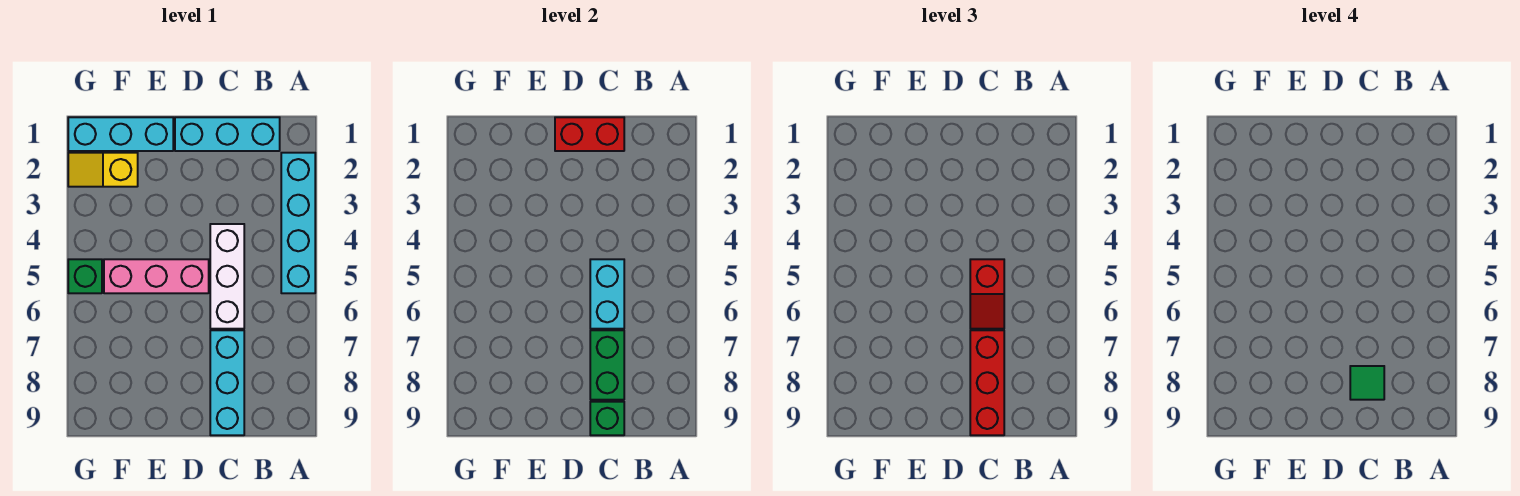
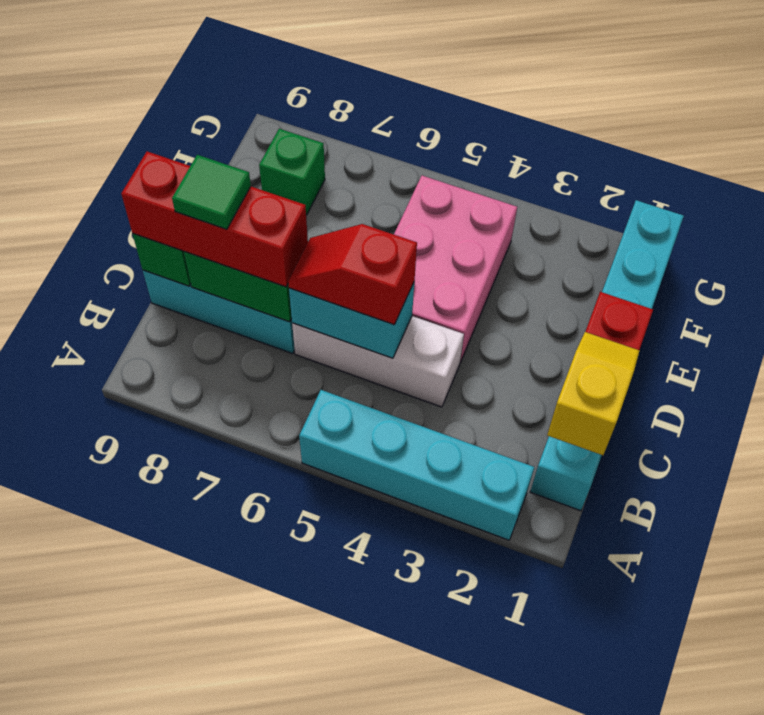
pink brick D5:F5 level 1 -> pink brick D4:F5 level 1
yellow slope F2:G2 level 1 top F -> yellow slope B1:C1 level 3 top B
green brick G5 level 1 -> green brick F8 level 1

